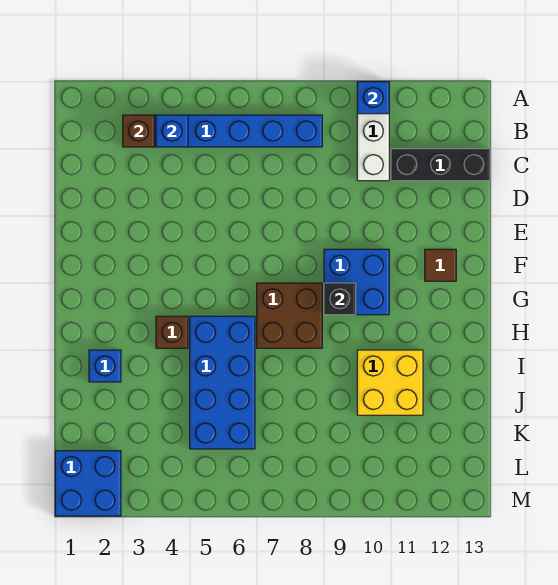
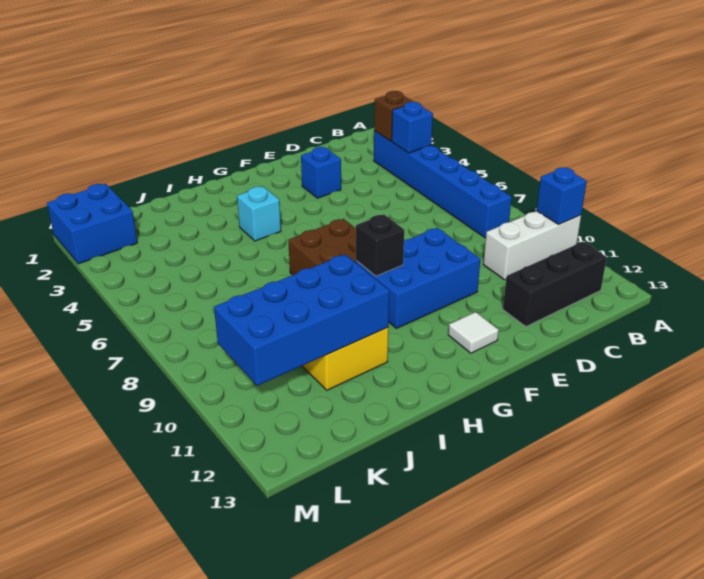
black brick C11:C13 level 1 -> black brick B12:D12 level 1
blue brick F9:G10 level 1 -> blue brick E9:G10 level 1
brown tile F12 level 1 -> white tile F12 level 1
brown brick H4 level 1 -> cyan brick H4 level 1
blue brick H5:K6 level 1 -> blue brick I10:L11 level 2
blue brick I2 level 1 -> blue brick E3 level 1

